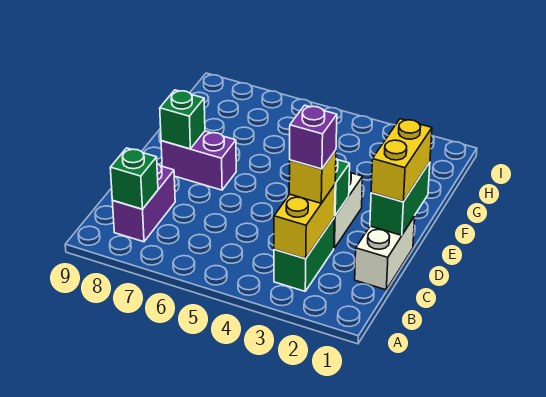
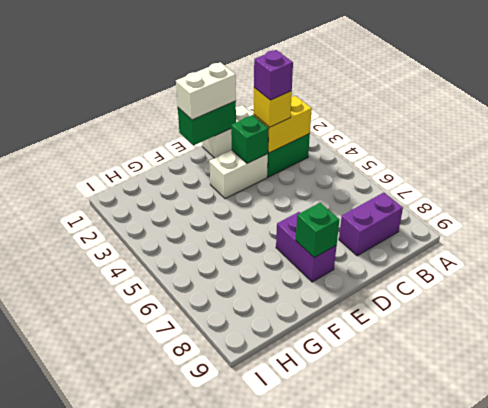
green brick B8 level 2 -> none
yellow brick D1:E1 level 3 -> white brick D1:E1 level 3

